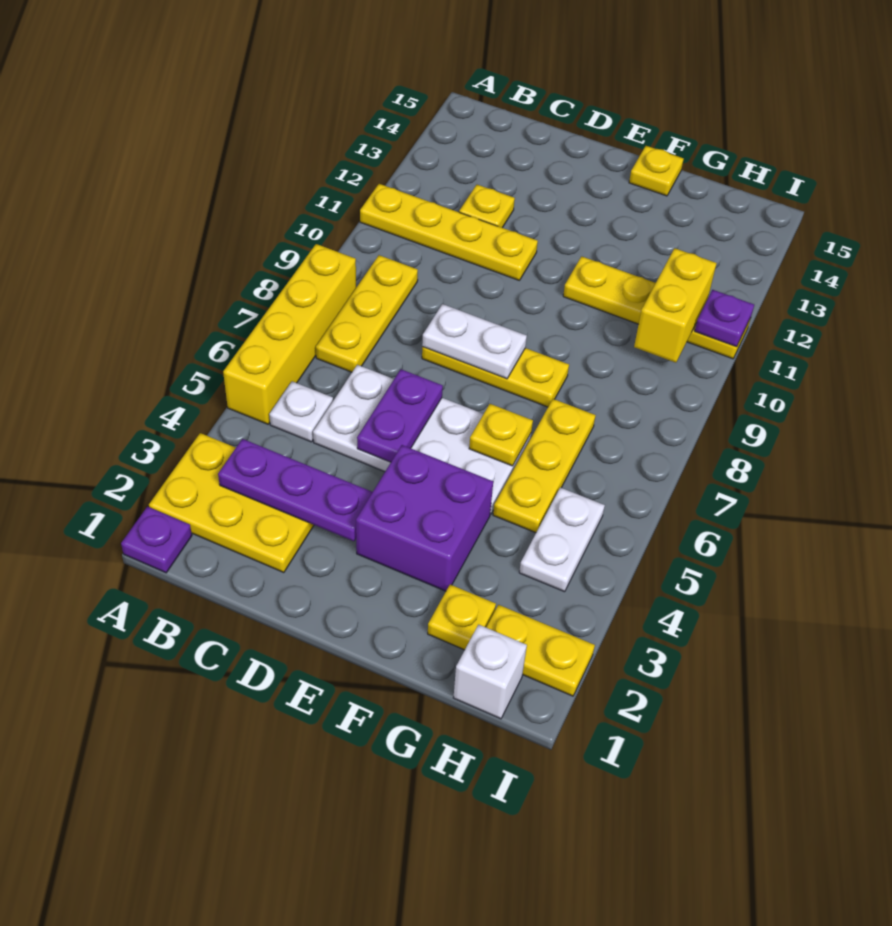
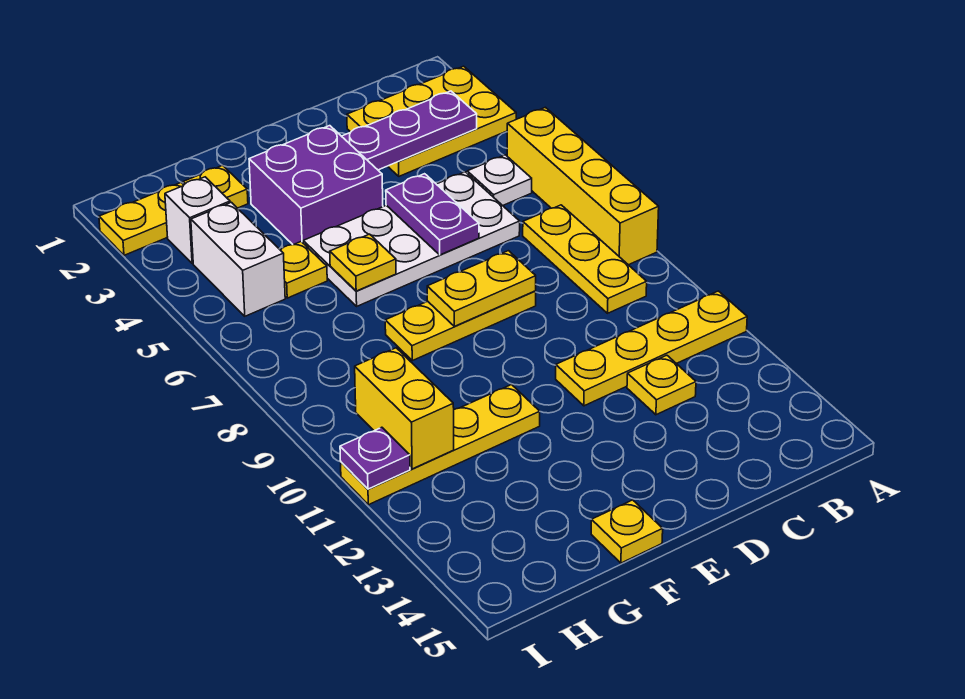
purple plate A1 level 1 -> none
white plate D8:E8 level 2 -> yellow plate D8:E8 level 2
yellow plate G5:G7 level 1 -> yellow plate G5 level 1
white brick H1 level 1 -> white brick H3 level 1
white plate H4:H5 level 1 -> white brick H4:H5 level 1

